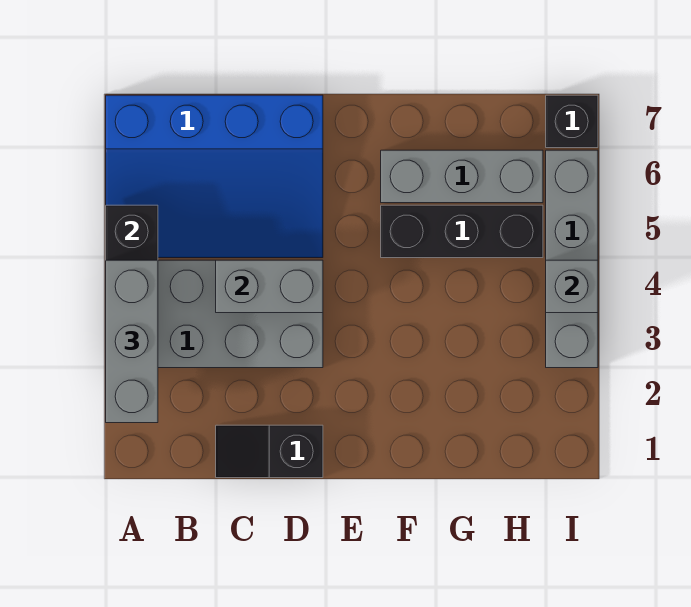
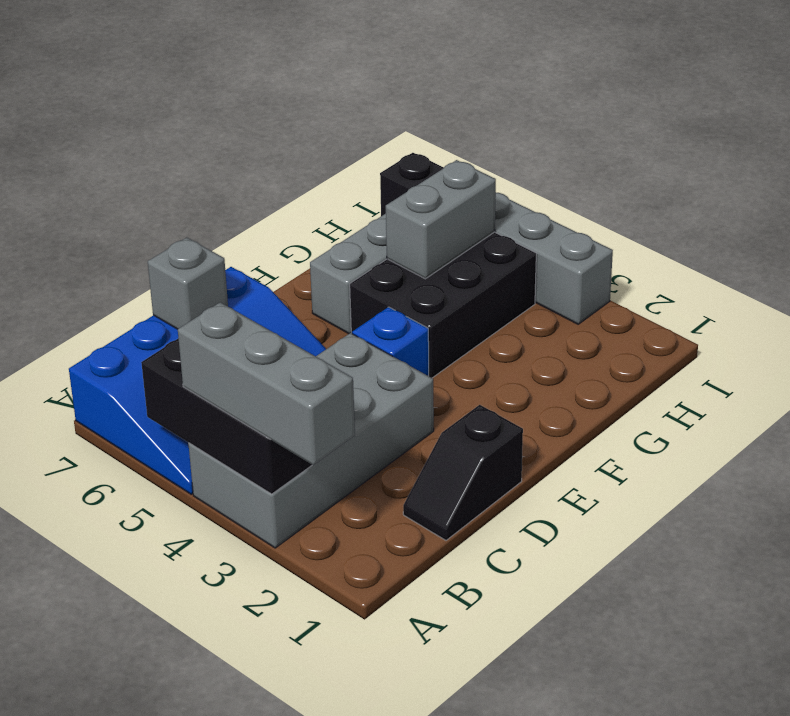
grey brick C4:D4 level 2 -> grey brick G5:H5 level 2
none -> blue brick E4 level 1
black brick F5:H5 level 1 -> black brick F4:H5 level 1
grey brick I4 level 2 -> grey brick C7 level 2

